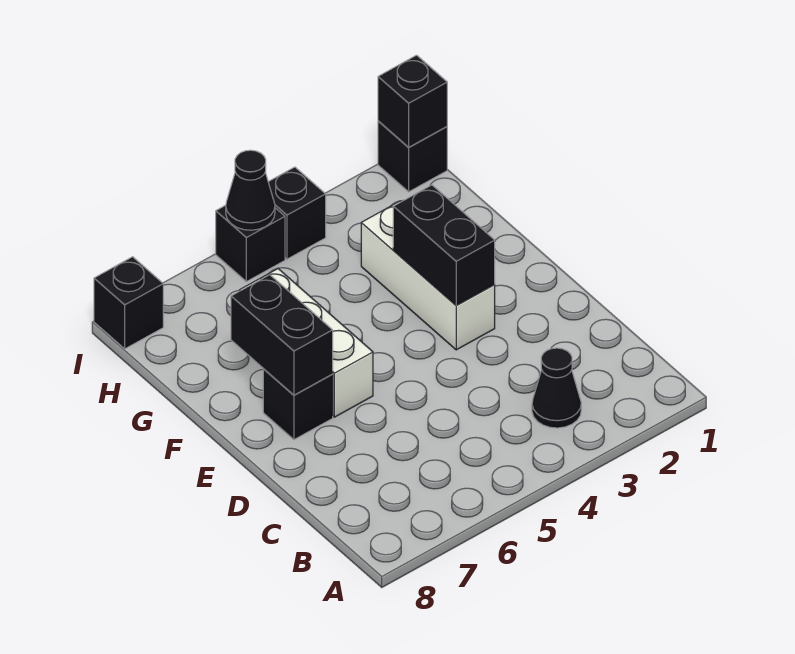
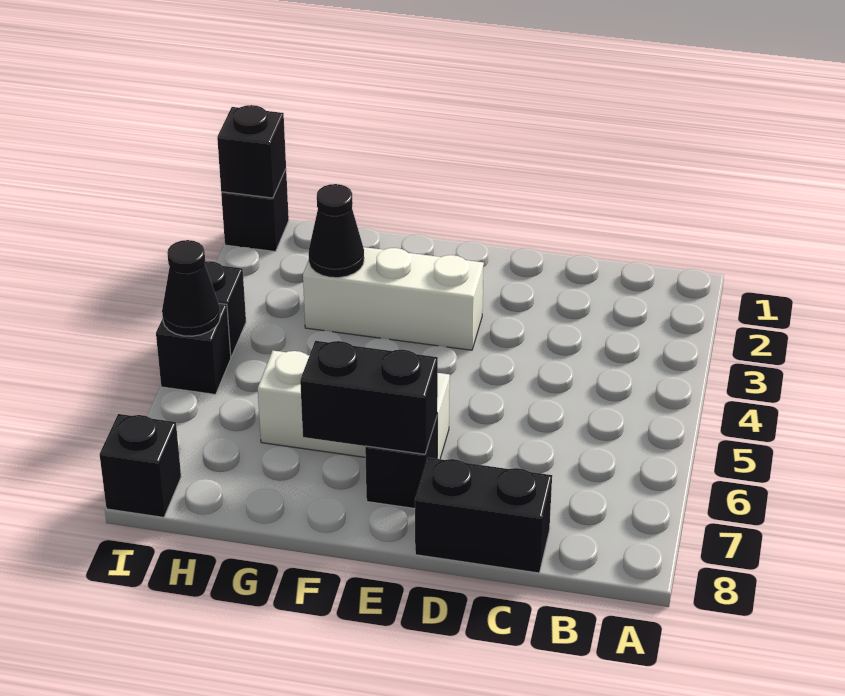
black cone B3 level 1 -> black cone G3 level 2
black brick E3:F3 level 2 -> black brick C8:D8 level 1

